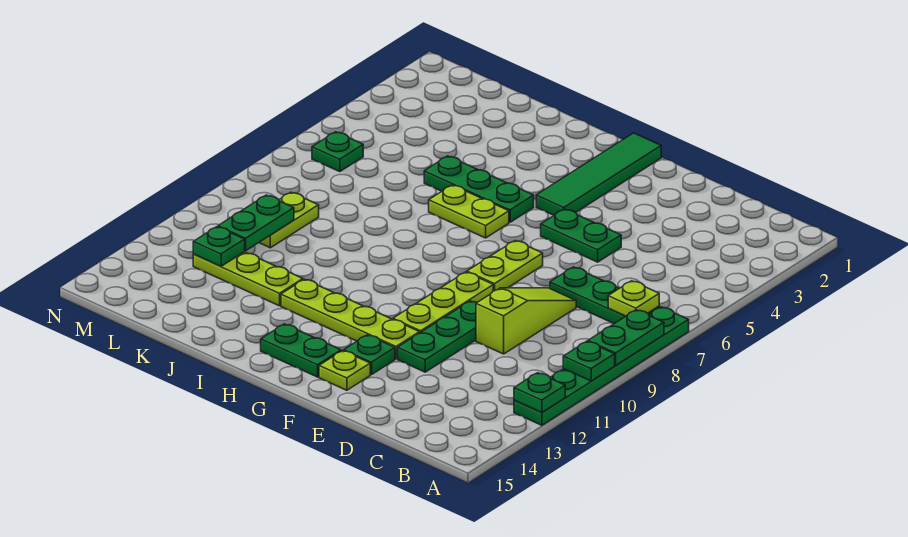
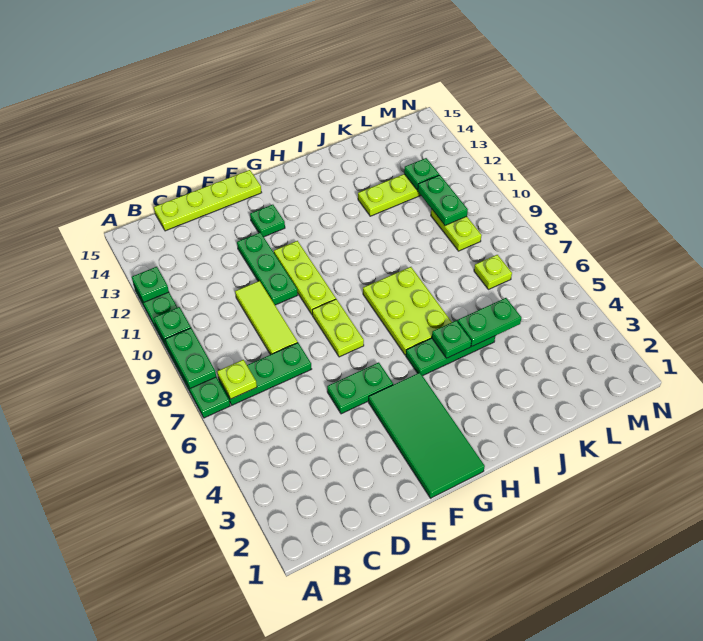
lime slope D8:D10 level 1 top 10 -> lime tile D8:D10 level 1
lime plate F12:I12 level 1 -> lime plate C15:F15 level 1
lime plate F14 level 1 -> lime plate L7 level 1
green tile G1:G4 level 1 -> green tile F1:G4 level 1
green plate G14:H14 level 1 -> green plate J5:K5 level 2
lime plate H6:I6 level 1 -> lime plate H6:I8 level 1
green plate M6 level 1 -> green plate I5 level 2

